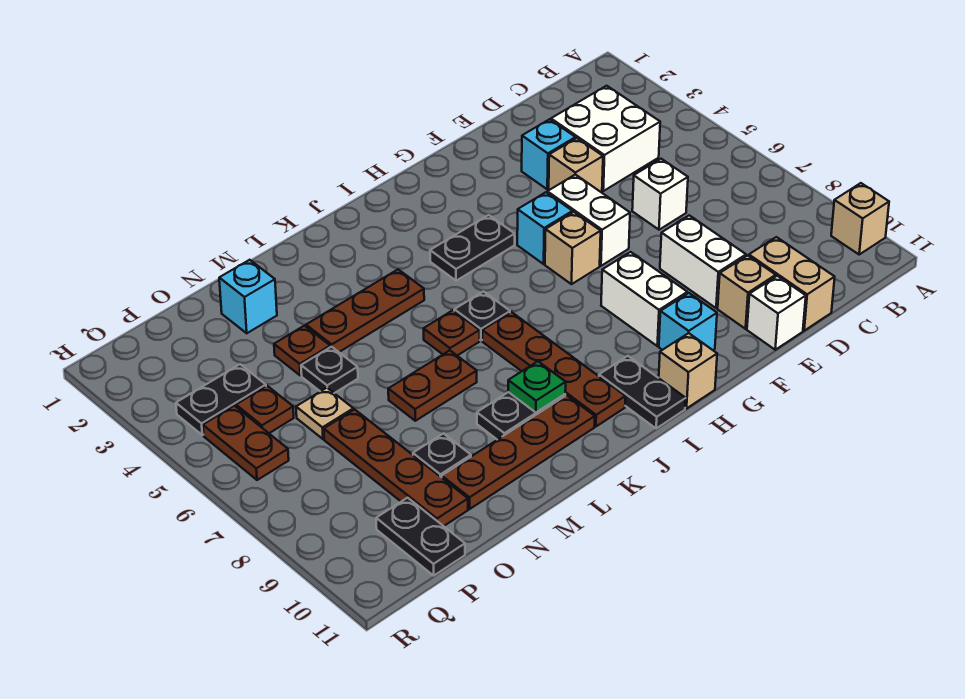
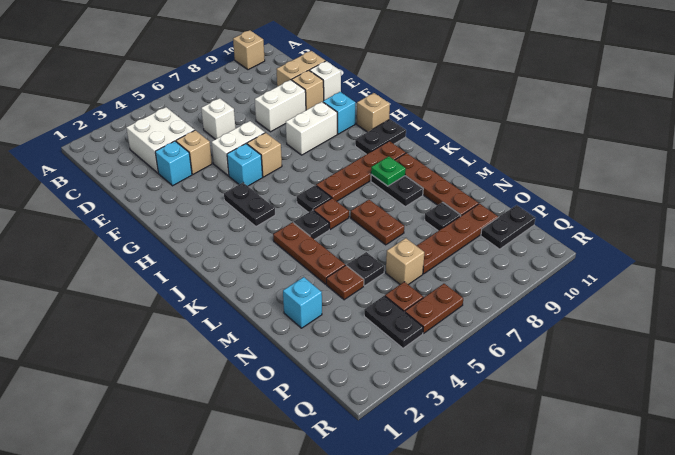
none -> black plate K5 level 1
tan plate O6 level 1 -> tan brick O6 level 1

